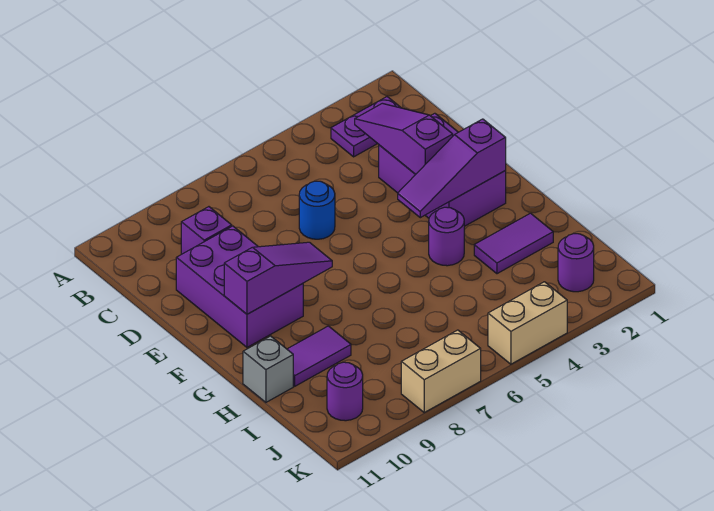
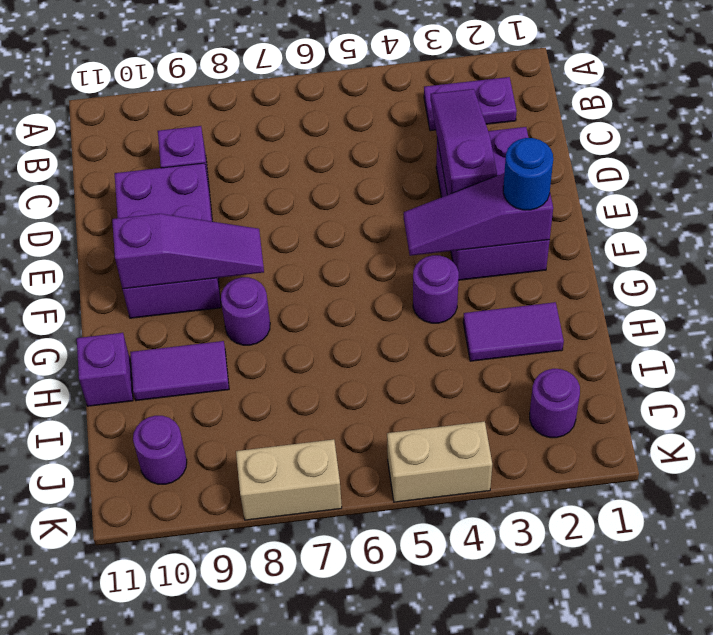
blue round brick D6 level 1 -> blue round brick F2 level 3
none -> purple round brick G8 level 1
grey brick H11 level 1 -> purple brick H11 level 1

